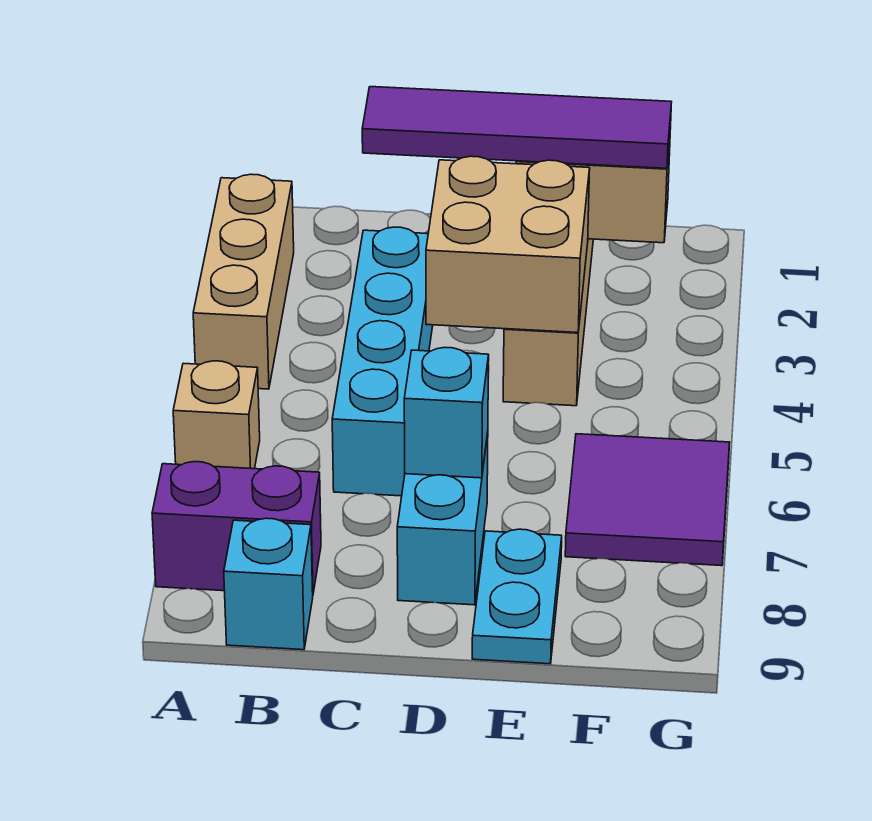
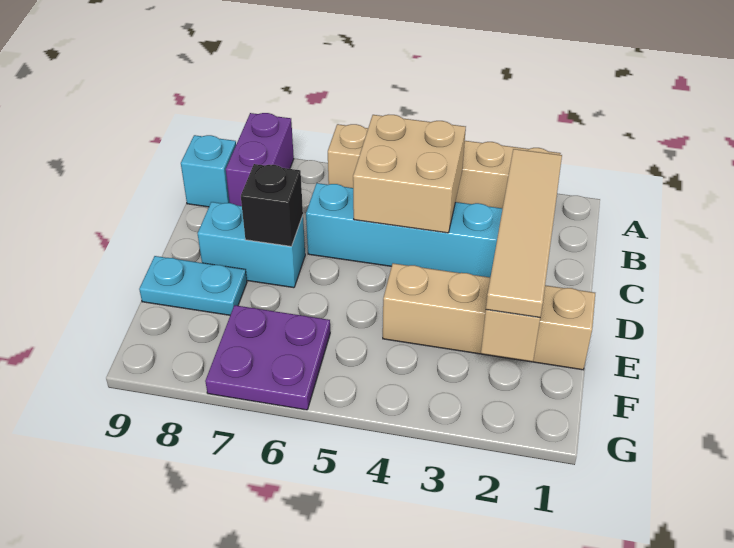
purple tile C2:F2 level 3 -> tan tile C2:F2 level 3
tan brick D3:E4 level 2 -> tan brick B4:C5 level 2
cyan brick D7 level 2 -> black brick D7 level 2
purple tile F6:G7 level 1 -> purple plate F6:G7 level 1

